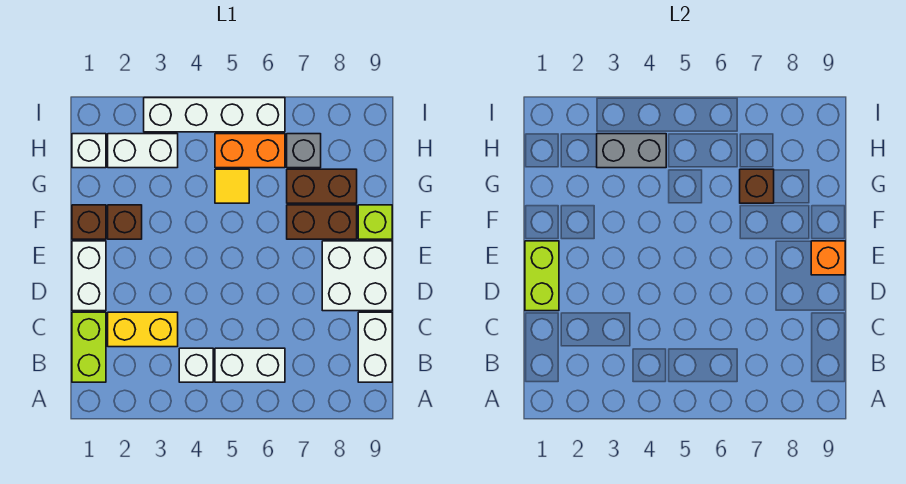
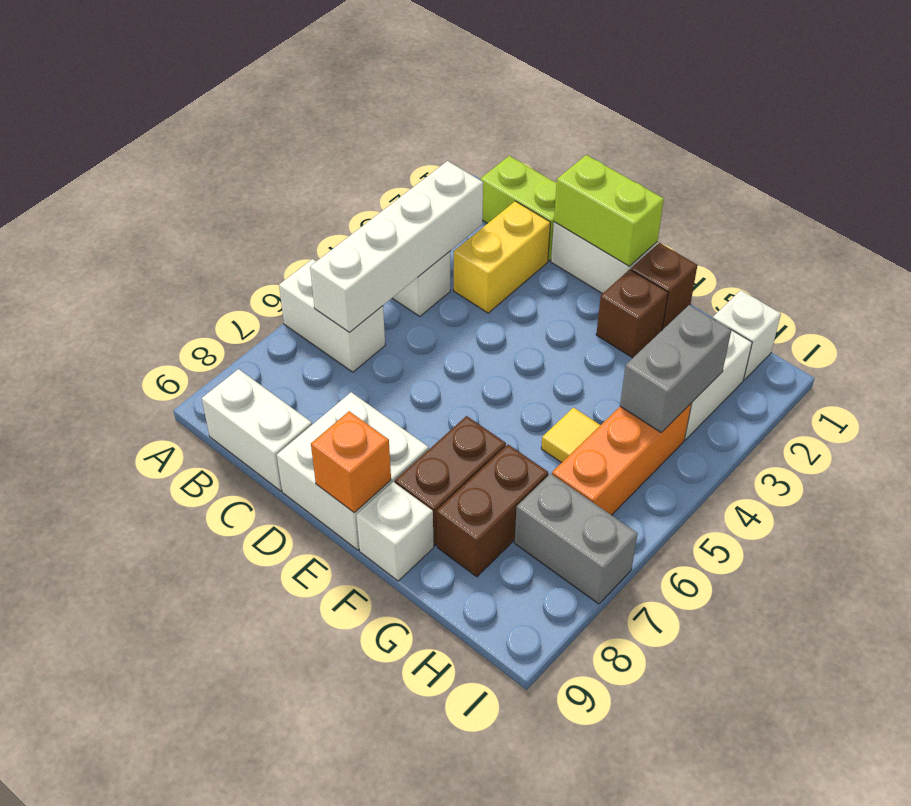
white brick B5:B6 level 1 -> white brick A6:B6 level 1
lime brick F9 level 1 -> white brick F9 level 1
brown brick G7 level 2 -> none
orange brick H5:H6 level 1 -> orange brick H4:H6 level 1
grey brick H7 level 1 -> grey brick H7:I7 level 1
white brick I3:I6 level 1 -> white brick B3:B6 level 2

